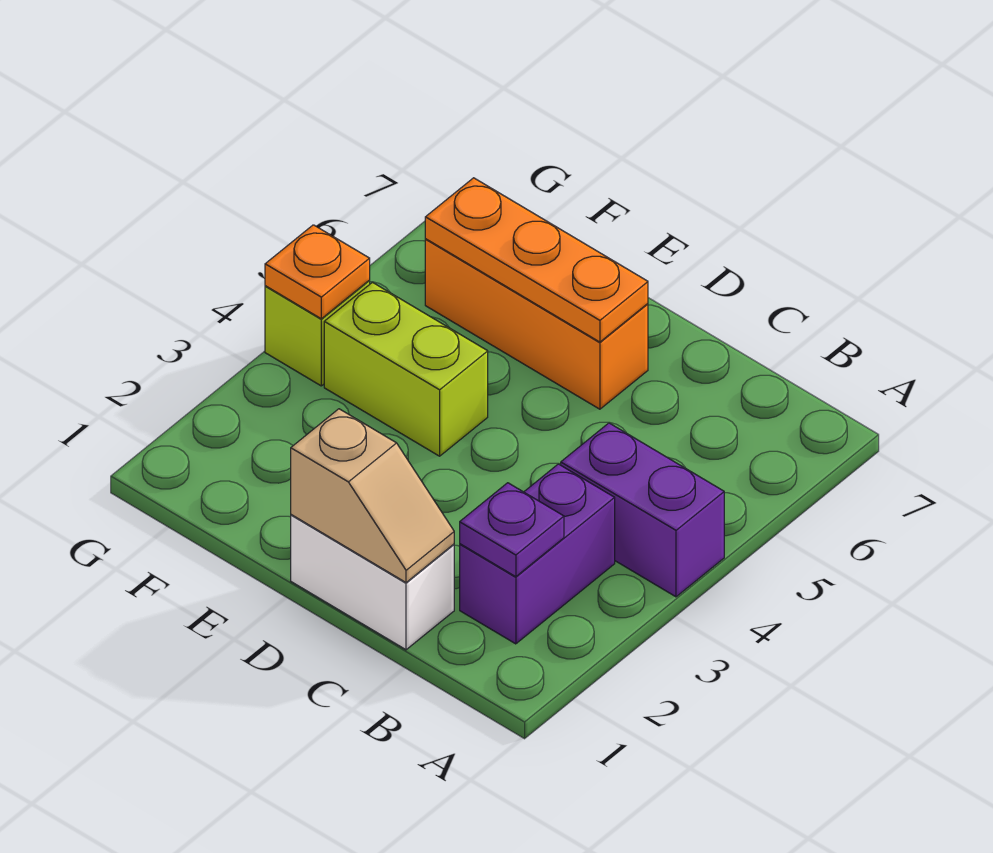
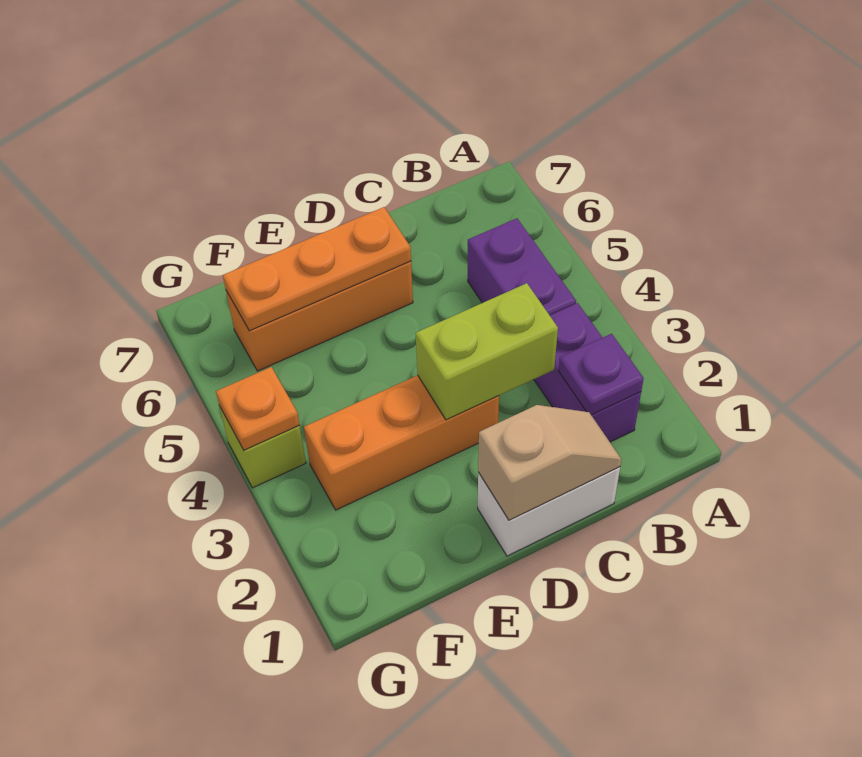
purple brick A4:B4 level 1 -> purple brick B4:B5 level 1
none -> orange brick D3:F3 level 1
lime brick E4:F4 level 1 -> lime brick C3:D3 level 2

